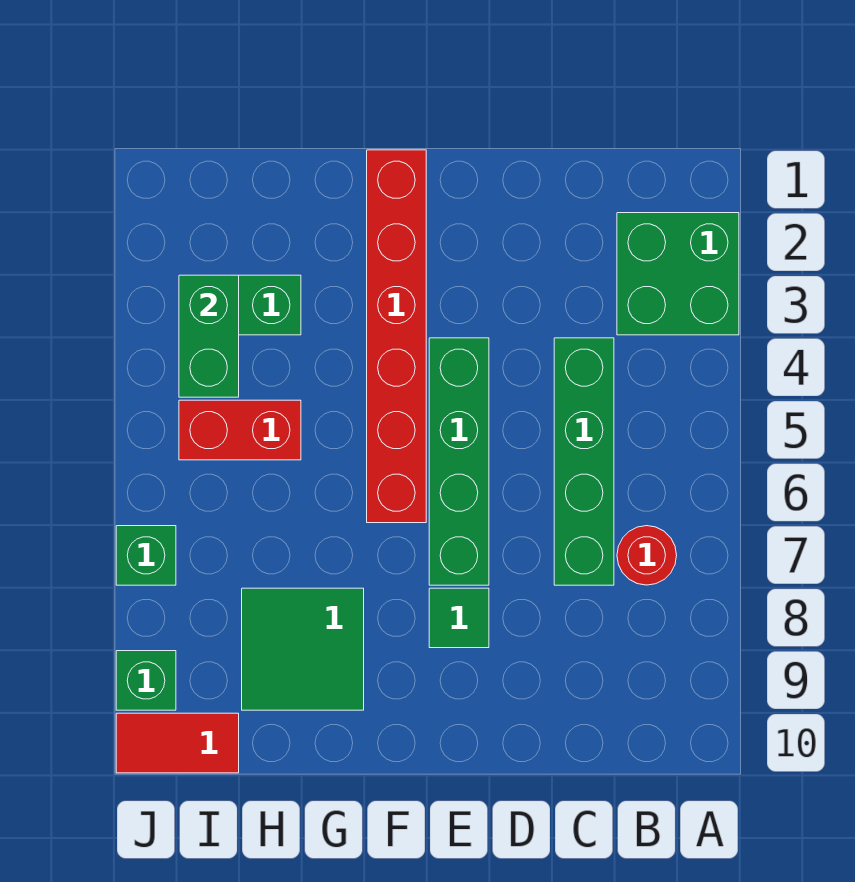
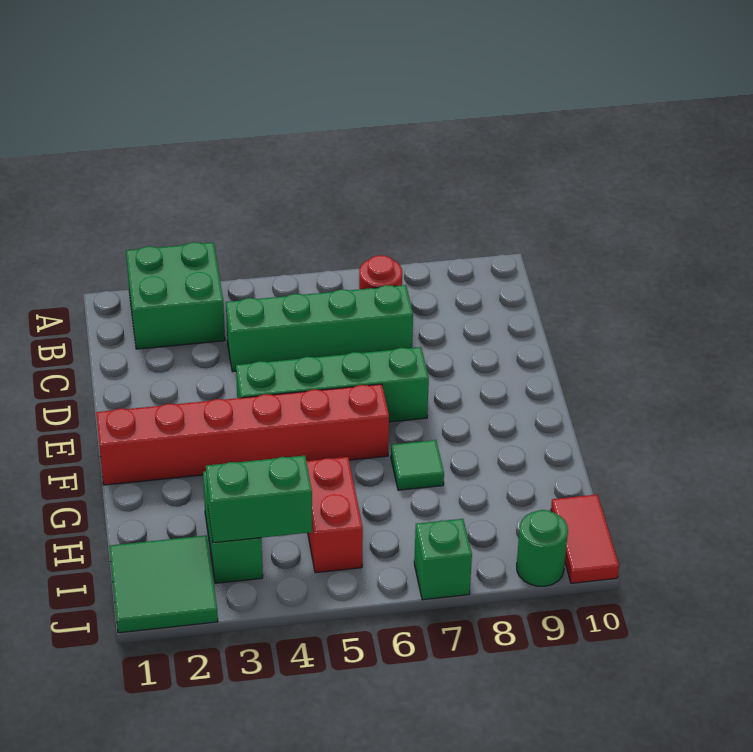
green tile E8 level 1 -> green tile G7 level 1
green tile G8:H9 level 1 -> green tile I1:J2 level 1
green brick J9 level 1 -> green round brick J9 level 1

